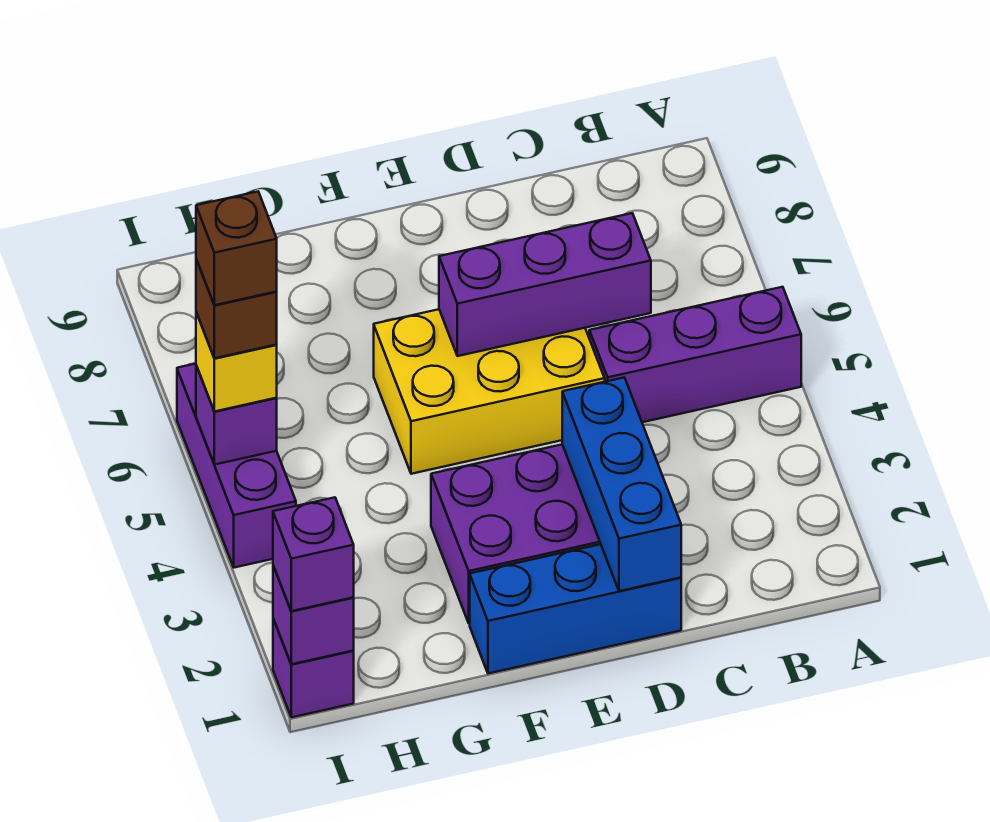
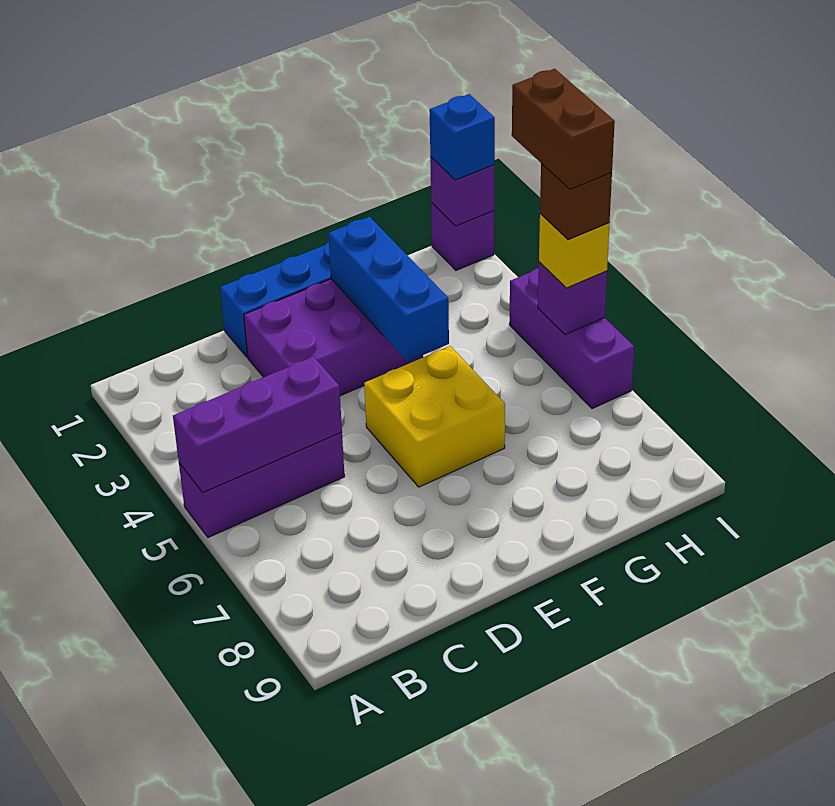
purple brick C6:E6 level 2 -> purple brick A5:C5 level 2
blue brick D1:D3 level 2 -> blue brick F2:F4 level 2
yellow brick D5:F6 level 1 -> yellow brick E5:F6 level 1
purple brick I1 level 3 -> blue brick I1 level 3
brown brick I5 level 5 -> brown brick I4:I5 level 5

